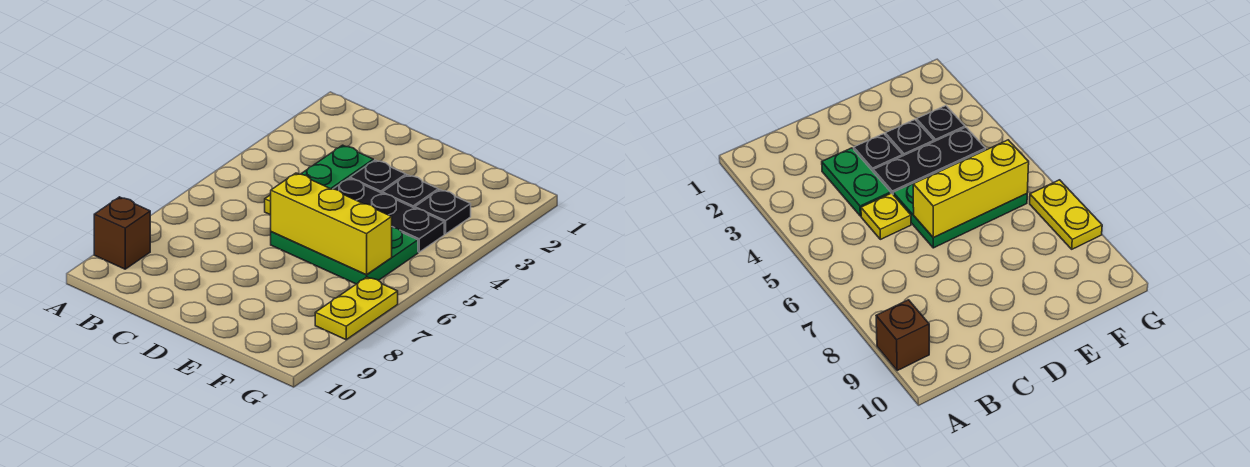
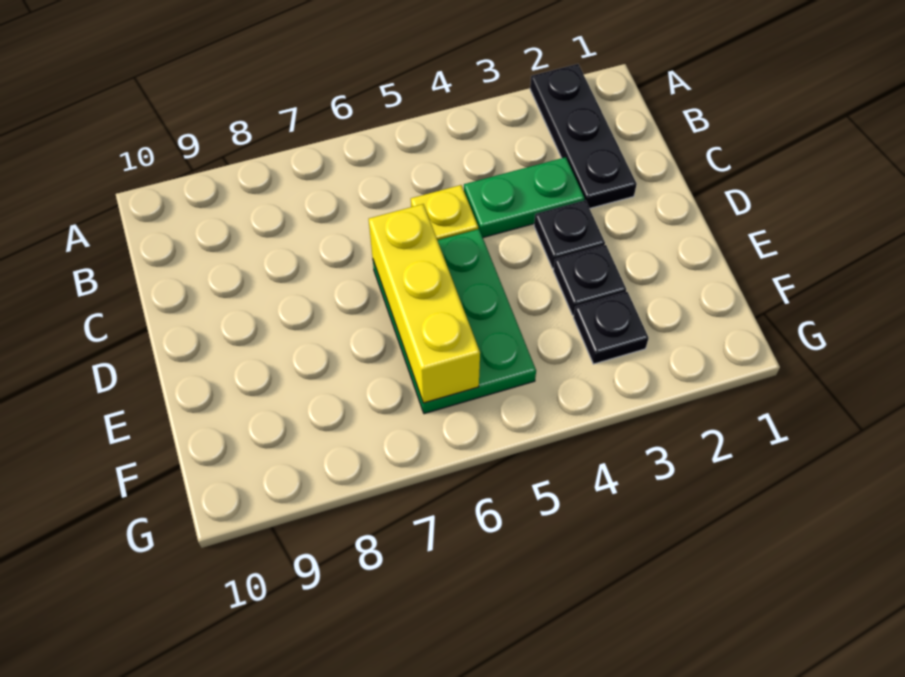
brown brick A9 level 1 -> none
black plate D4:F4 level 1 -> black plate A2:C2 level 1
yellow plate G7:G8 level 1 -> none

